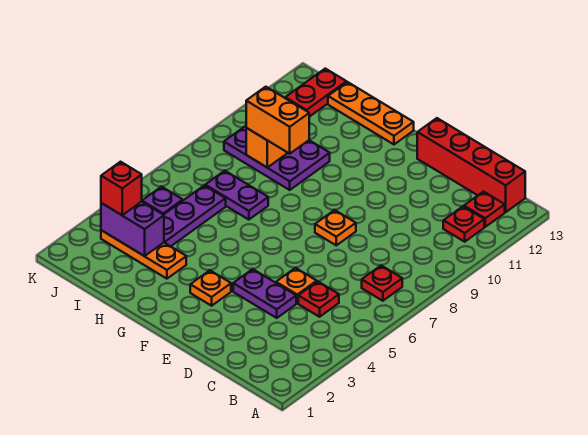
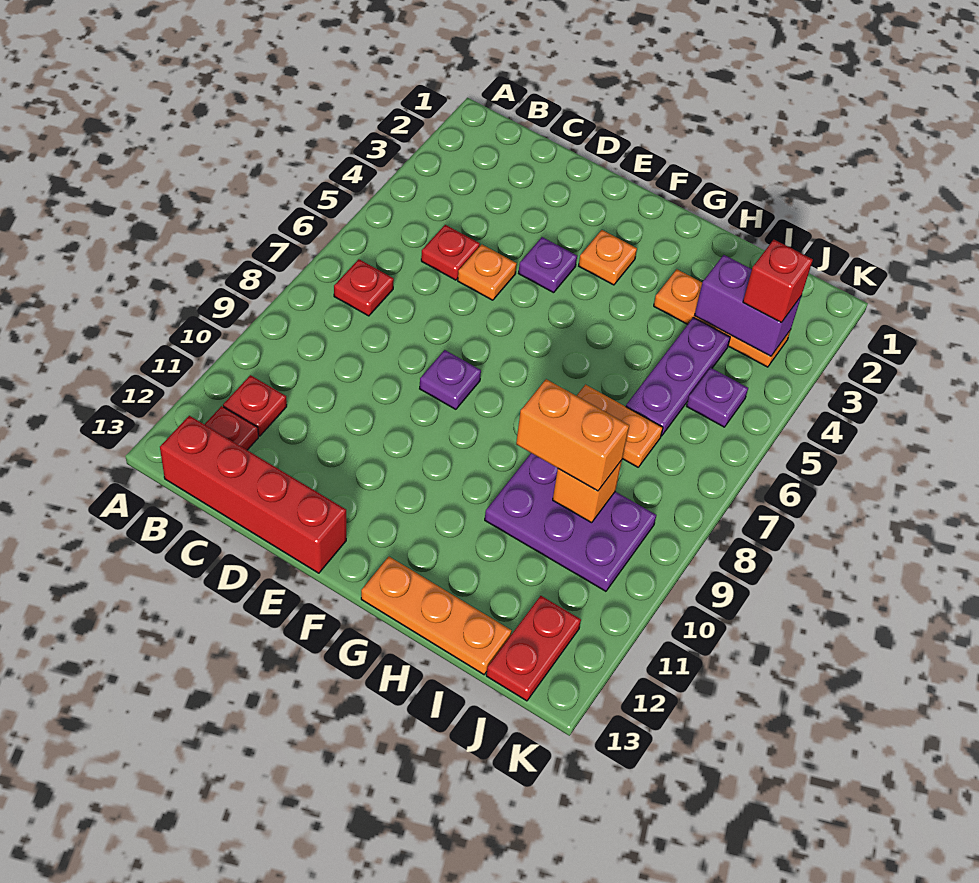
purple plate D4:E4 level 1 -> purple plate E4 level 1
orange plate E8 level 1 -> purple plate E8 level 1
purple plate H7:I7 level 1 -> orange plate H7:I7 level 1

